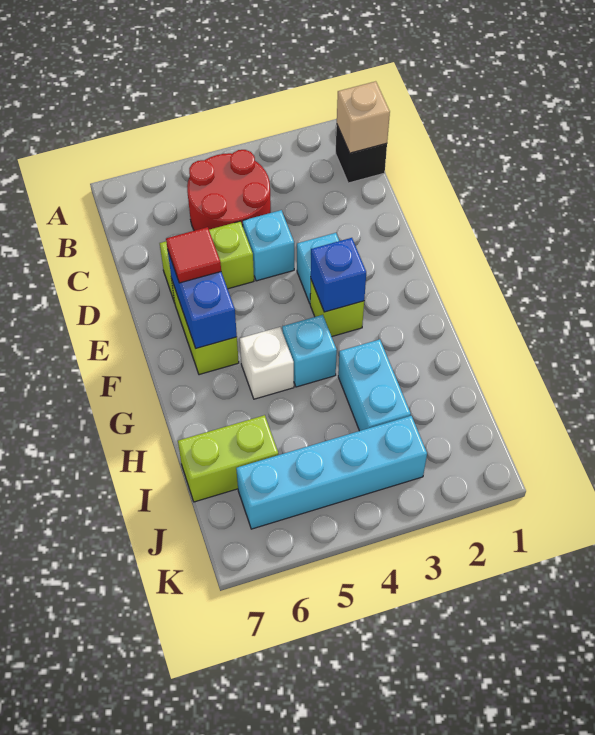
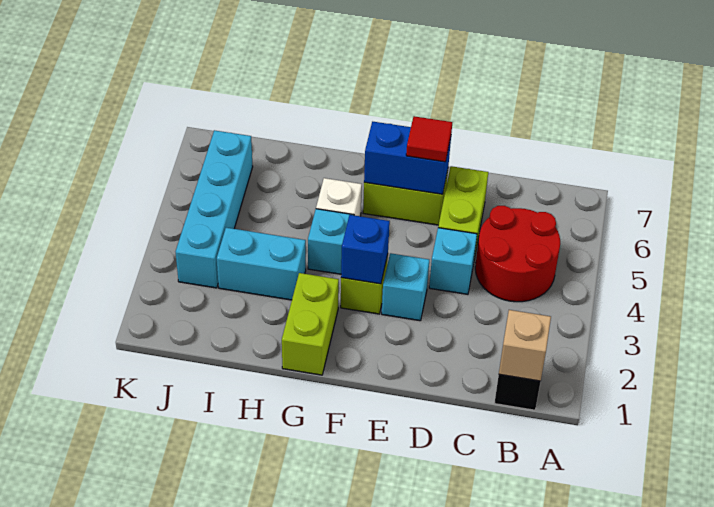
lime brick I6:I7 level 1 -> lime brick G1:G2 level 1

